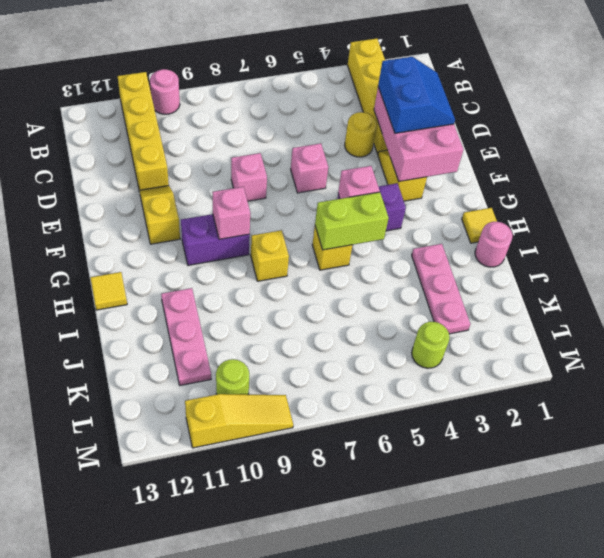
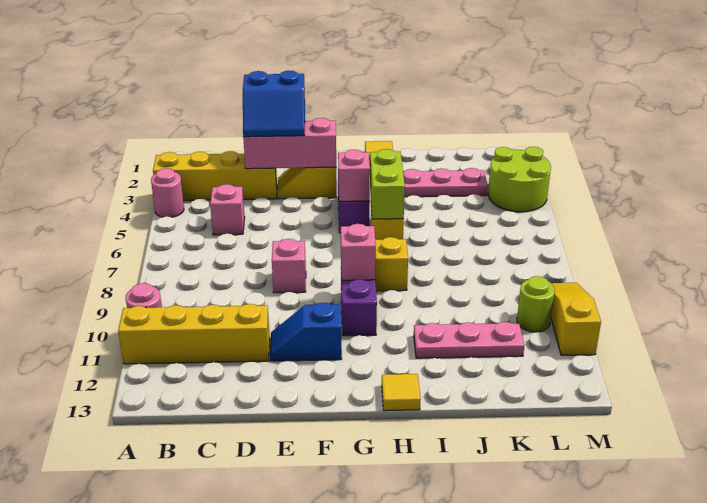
pink brick D2:F3 level 2 -> pink brick D3:F3 level 2
blue slope D2:E3 level 3 top 3 -> blue slope D2:E3 level 3 top 2
yellow round brick D4 level 1 -> none
pink brick E6 level 1 -> pink brick C5 level 1
yellow slope E11:F11 level 1 top F -> blue slope E11:F11 level 1 top F
pink round brick I1 level 1 -> pink round brick A4 level 1
lime round brick L4 level 1 -> lime round brick L3:M4 level 1

